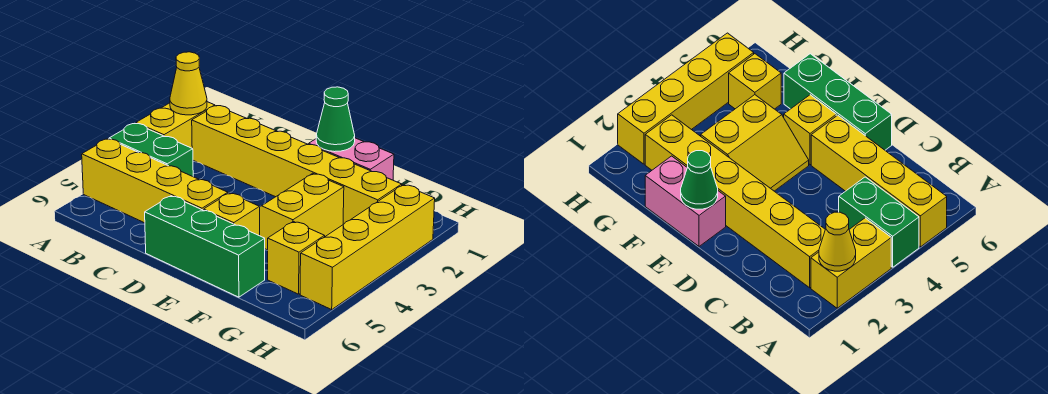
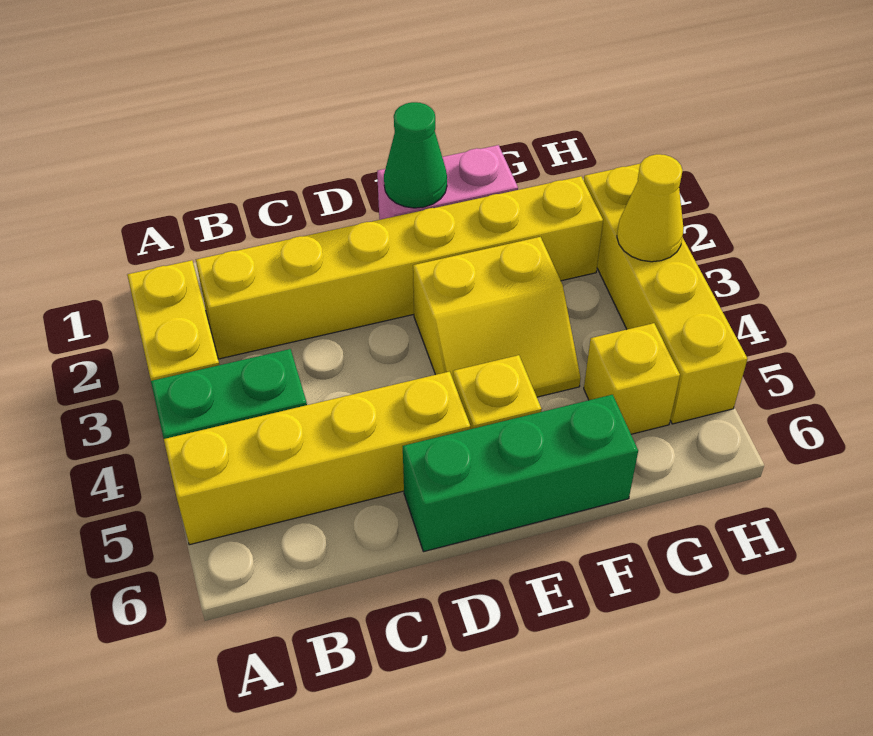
yellow cone A2 level 2 -> yellow cone H3 level 2
yellow slope E3:F4 level 1 top F -> yellow slope E3:F4 level 1 top 3

